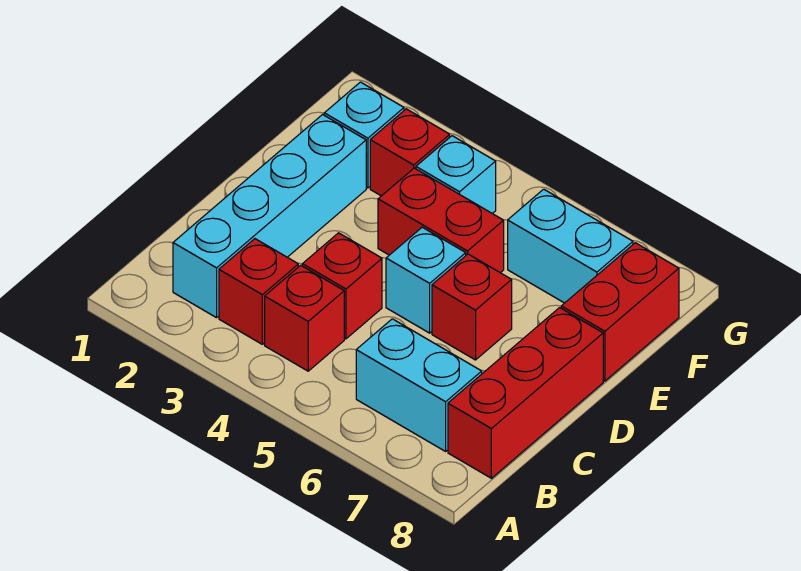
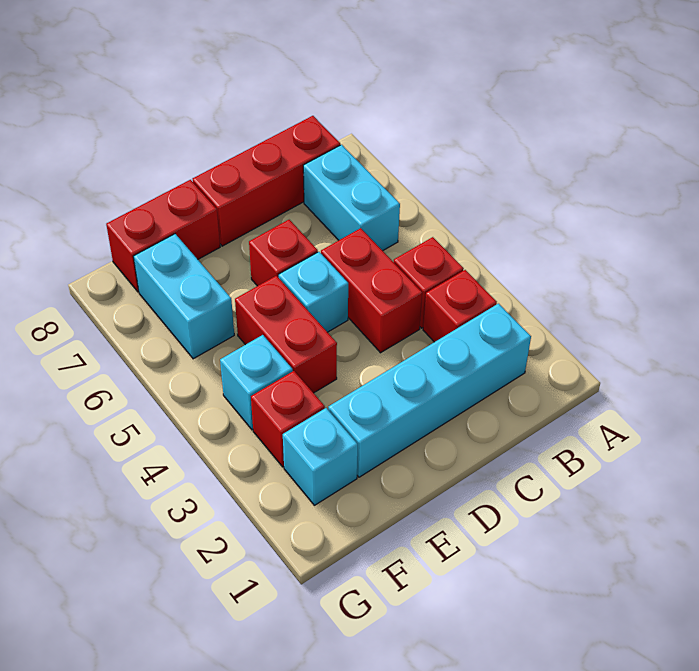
red brick C4 level 1 -> red brick C4:C5 level 1

